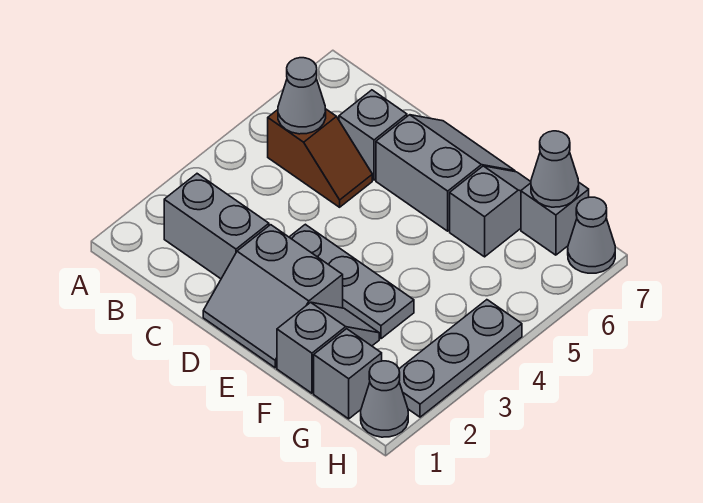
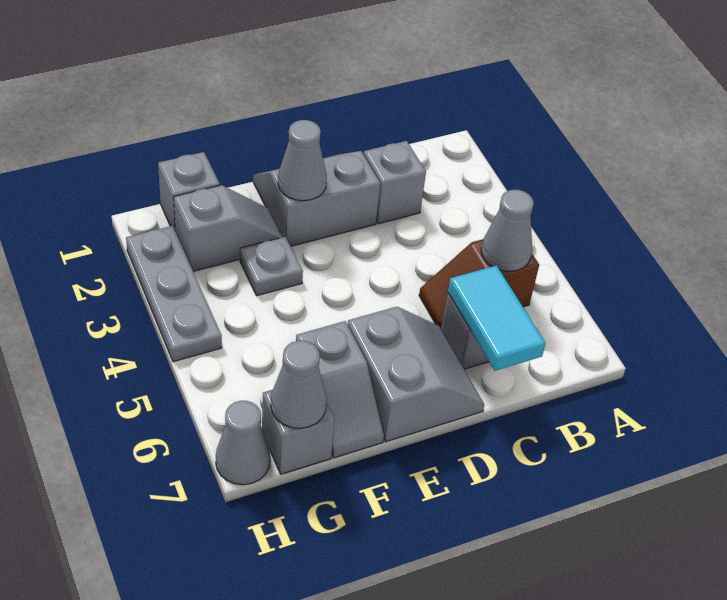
grey brick B2:C2 level 1 -> grey brick C2 level 1
none -> cyan tile C6:C7 level 2
grey plate D3:F3 level 1 -> grey plate F3 level 1
grey slope D6:E7 level 1 top 6 -> grey slope D6:E7 level 1 top E
grey slope F1:F2 level 1 top 1 -> grey slope F2:G2 level 1 top G
grey cone H1 level 1 -> grey cone E2 level 2

